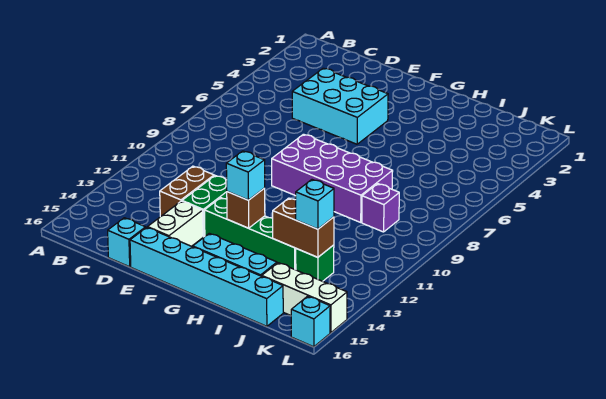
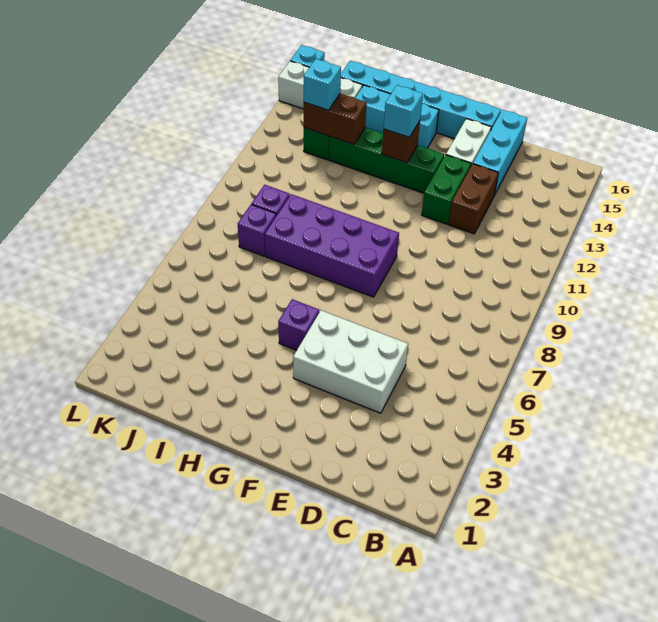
cyan brick D4:F5 level 1 -> white brick D4:F5 level 1
cyan brick D16 level 1 -> cyan brick D14:D16 level 1
none -> purple brick G5 level 1
none -> purple brick J8 level 1

